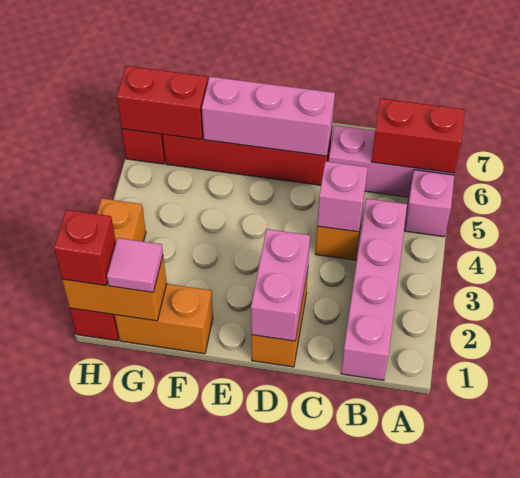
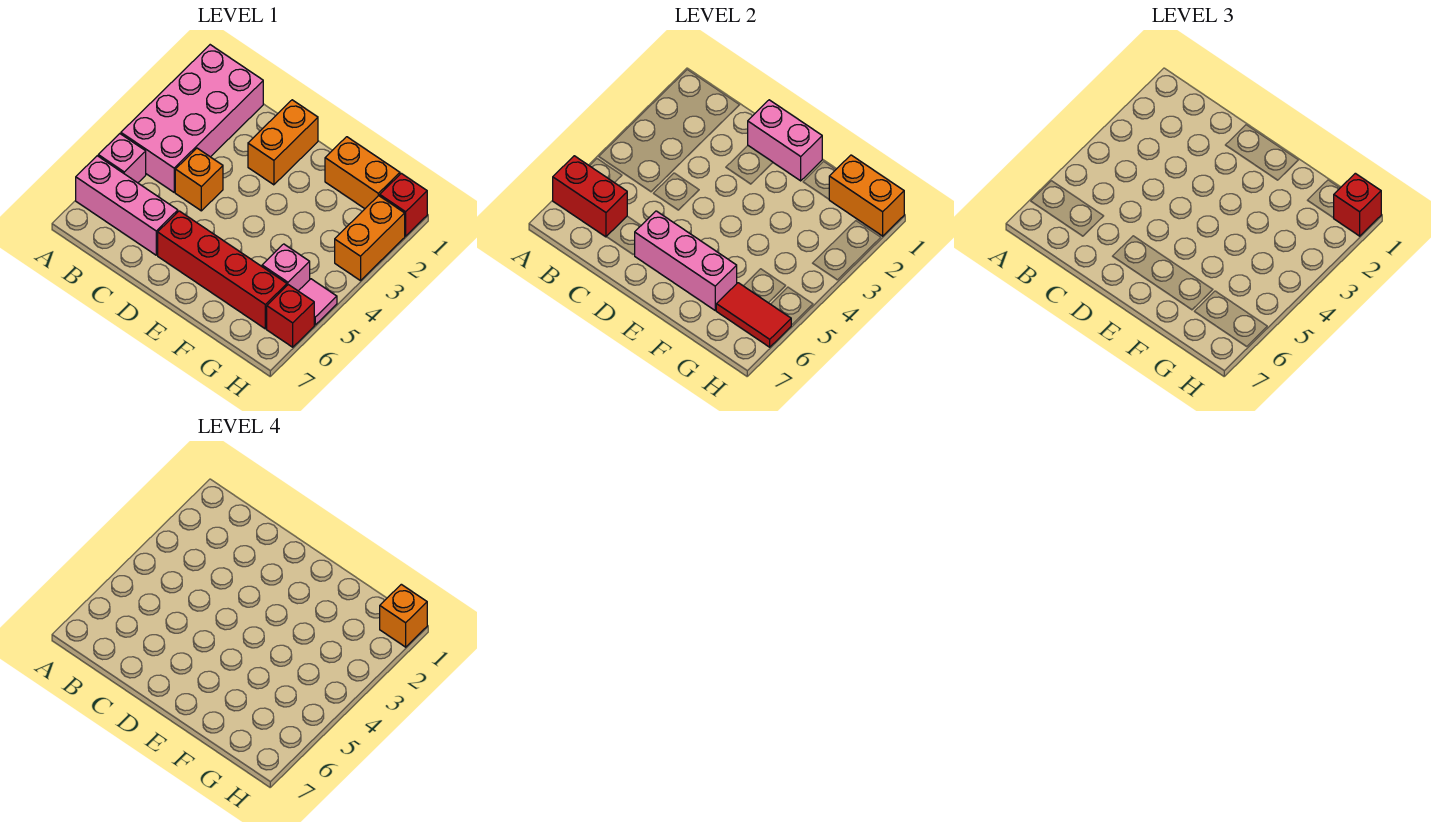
pink brick B1:B4 level 1 -> pink brick A1:B4 level 1
pink brick C4 level 2 -> pink brick G5 level 1
pink brick D1:D2 level 2 -> pink brick D1:E1 level 2
pink tile G1 level 3 -> pink tile H5 level 1
red brick G6:H6 level 2 -> red tile G6:H6 level 2
none -> orange brick H1 level 4

